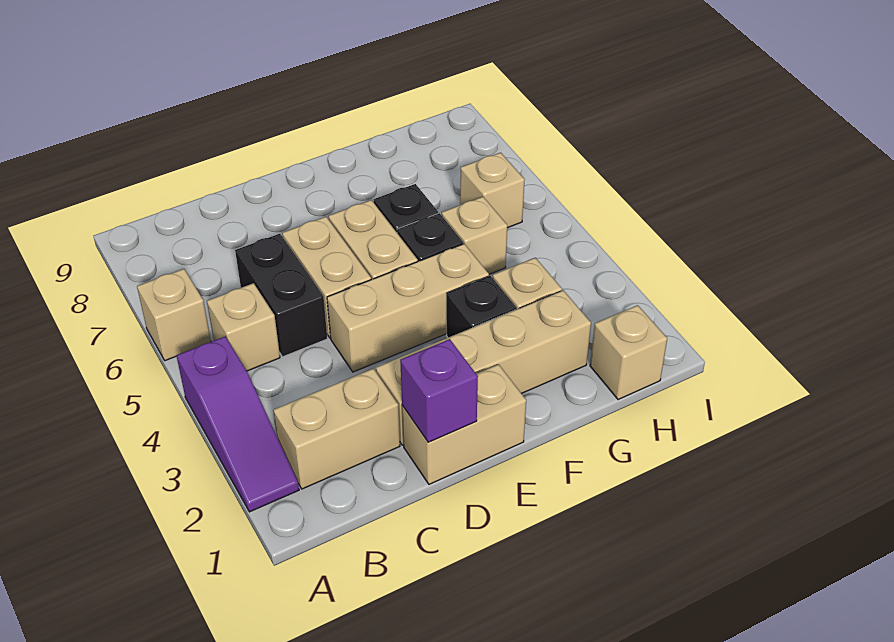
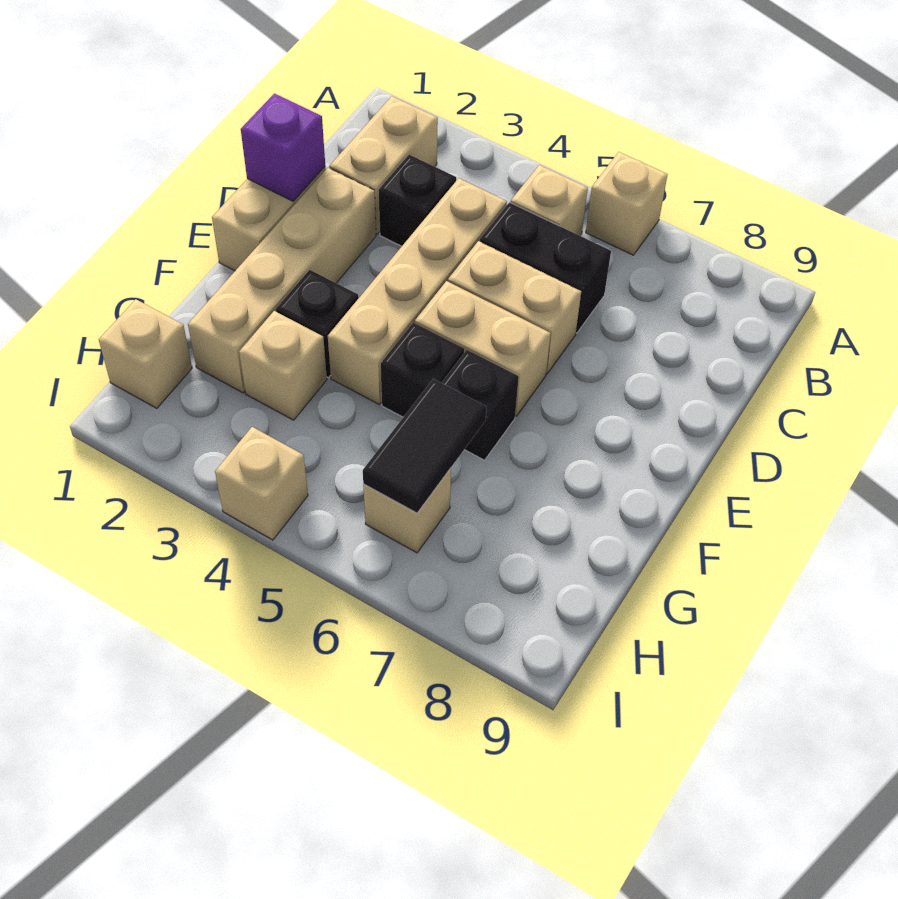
purple slope A2:A4 level 1 top 4 -> none
none -> black brick C3 level 1
tan brick D4:F4 level 1 -> tan brick C4:F4 level 1
tan brick G5 level 1 -> tan brick I4 level 1
none -> black tile G6:H6 level 2

